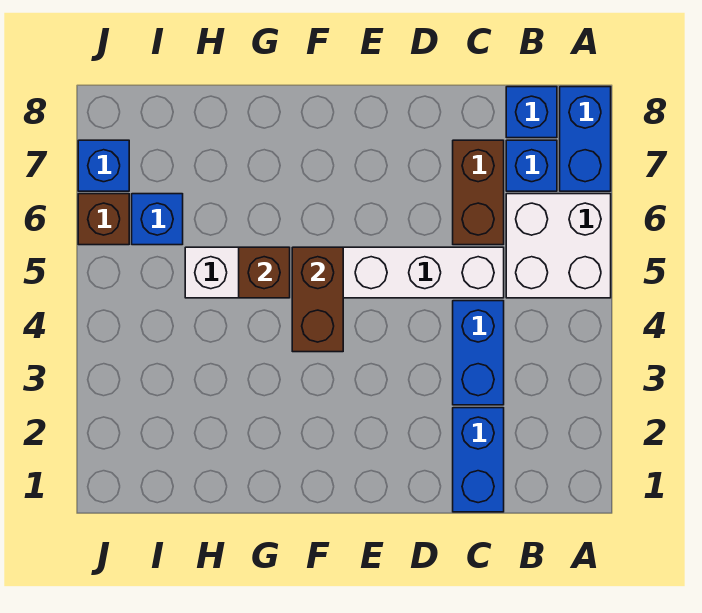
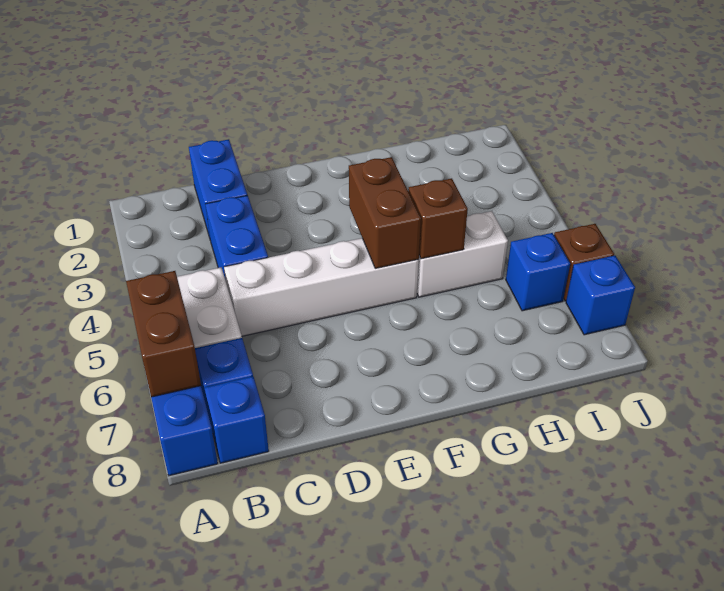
brown brick C6:C7 level 1 -> brown brick A6:A7 level 2

